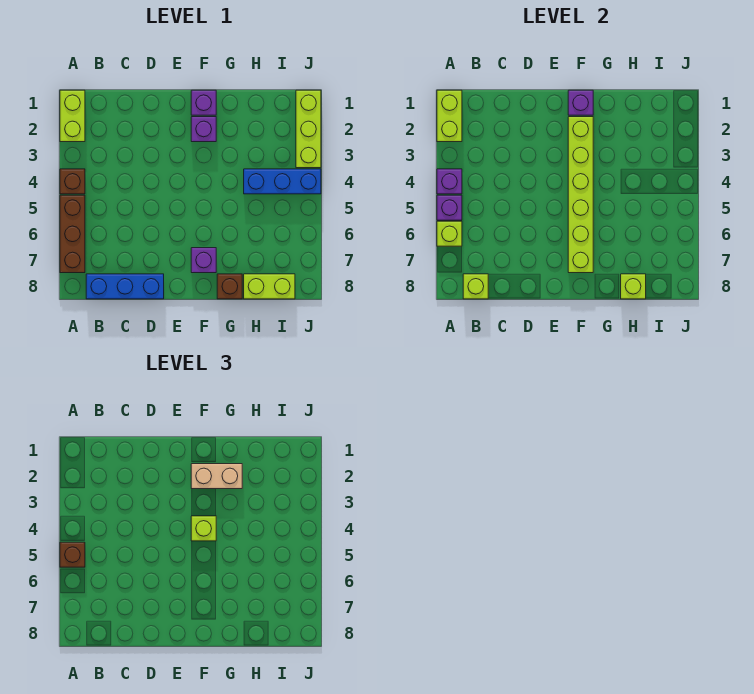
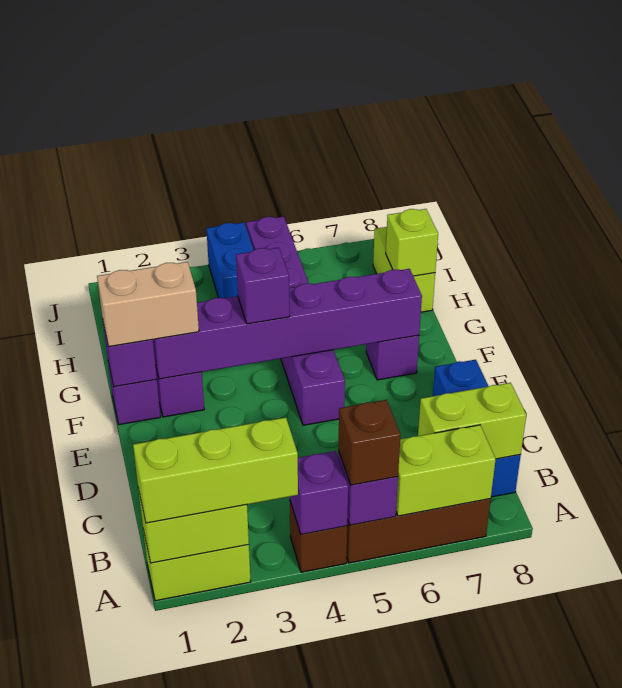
lime brick A6 level 2 -> lime brick A6:A7 level 2
lime brick B8 level 2 -> lime brick B7:B8 level 2
none -> purple brick E5:J5 level 1
lime brick F2:F7 level 2 -> purple brick F2:F7 level 2
tan brick F2:G2 level 3 -> tan brick F1:F2 level 3
lime brick F4 level 3 -> purple brick F4 level 3
brown brick G8 level 1 -> none
blue brick H4:J4 level 1 -> blue brick I4:J4 level 1
lime brick J1:J3 level 1 -> lime brick A1:A3 level 3

